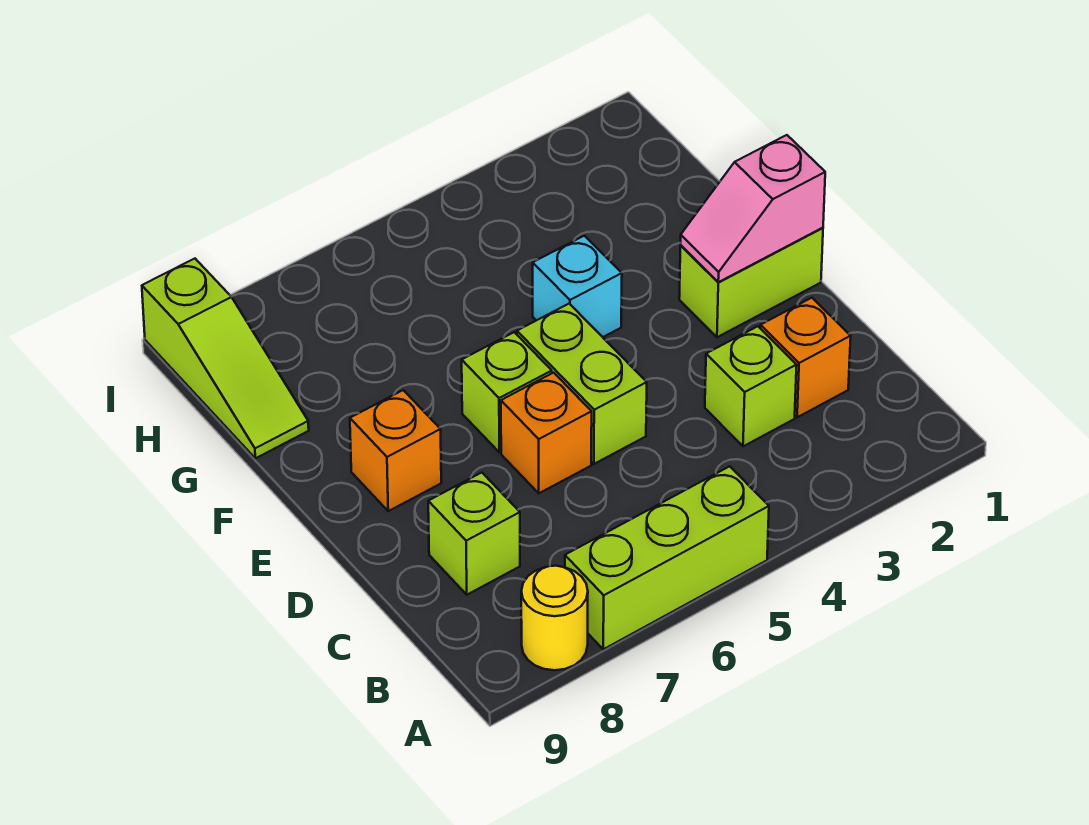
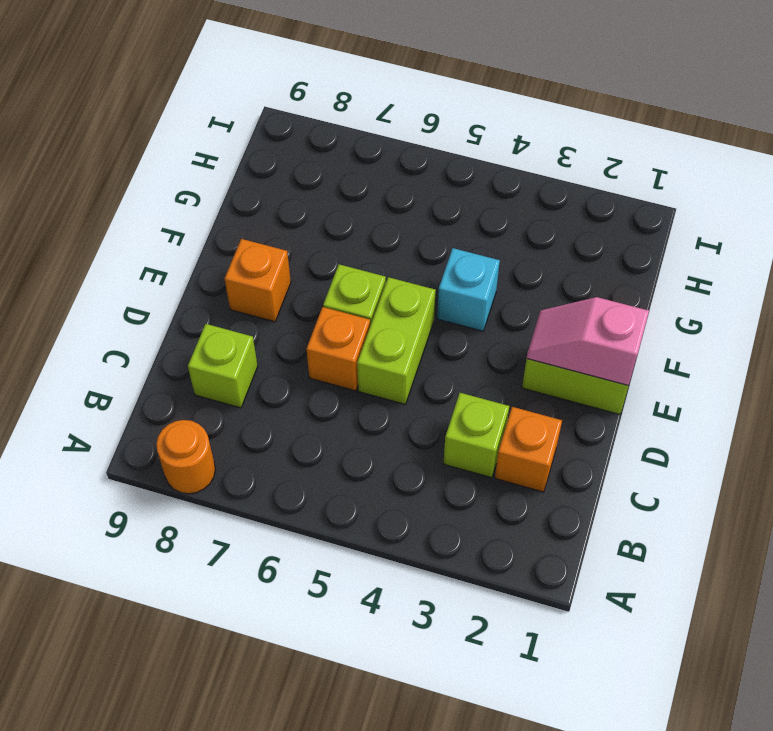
lime brick A5:A7 level 1 -> none
yellow round brick A8 level 1 -> orange round brick A8 level 1
lime slope G9:I9 level 1 top I -> none

